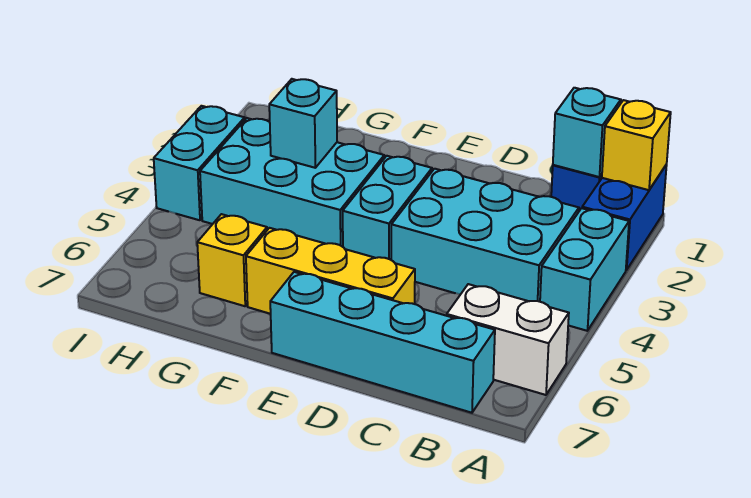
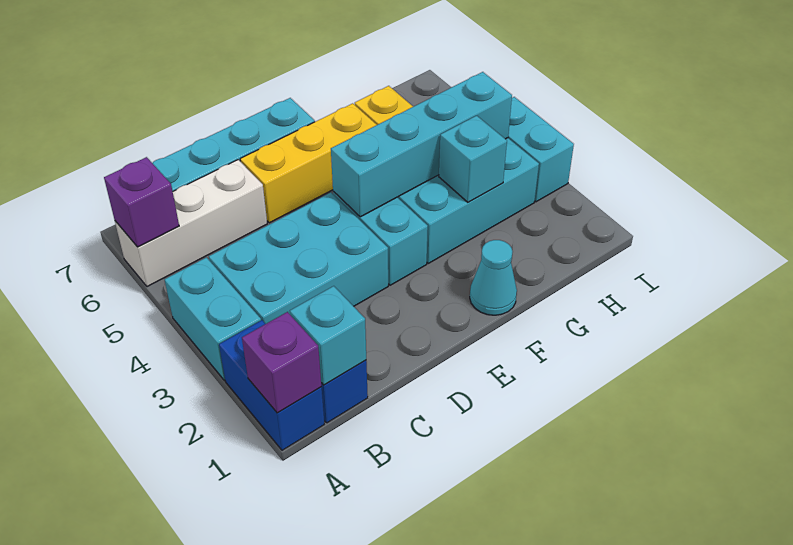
yellow brick A1 level 2 -> purple brick A1 level 2
white brick A6:B6 level 1 -> white brick A6:C6 level 1
none -> purple brick A6 level 2
none -> cyan brick E4:H4 level 2
none -> cyan cone F1 level 1

